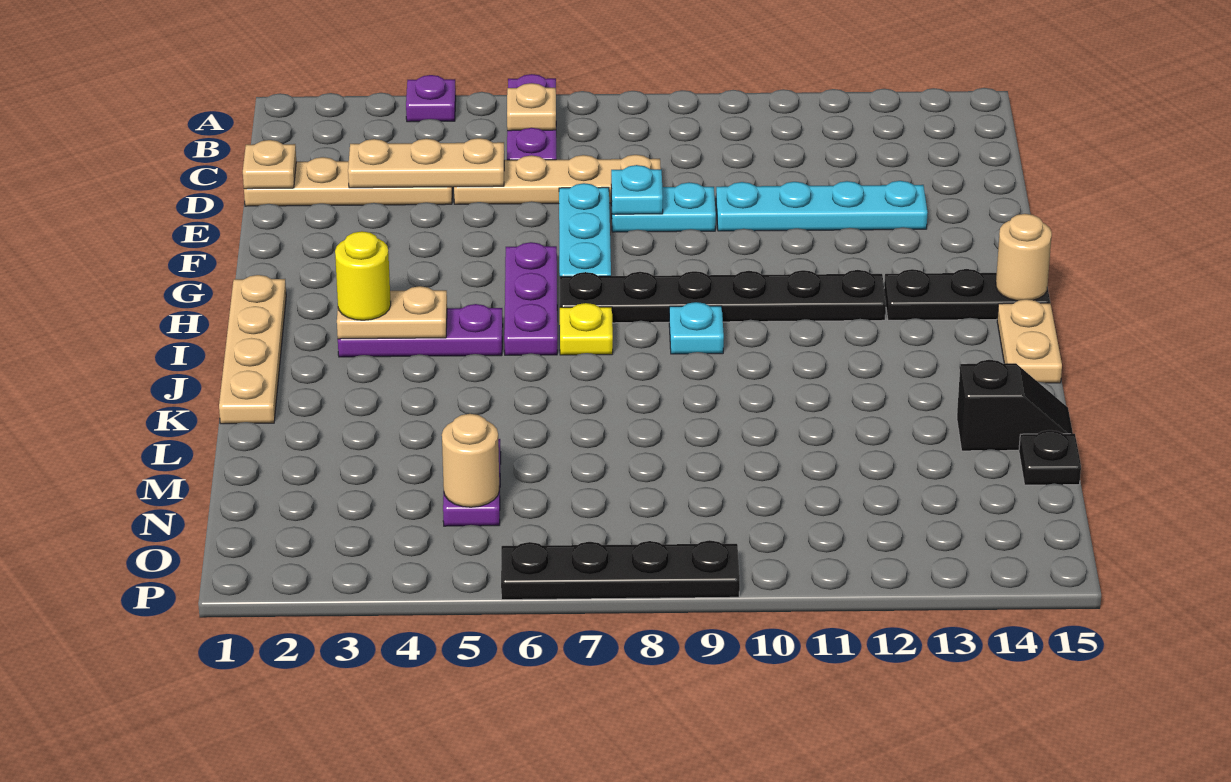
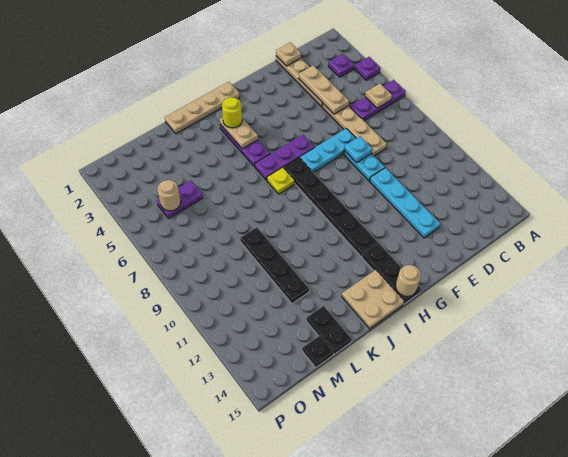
none -> purple plate B3 level 1
cyan plate I9 level 1 -> none
tan plate I15:J15 level 1 -> tan plate I14:J15 level 1
black slope L14:L15 level 1 top 14 -> black plate L14:L15 level 1
black plate P6:P9 level 1 -> black plate L9:L12 level 1

